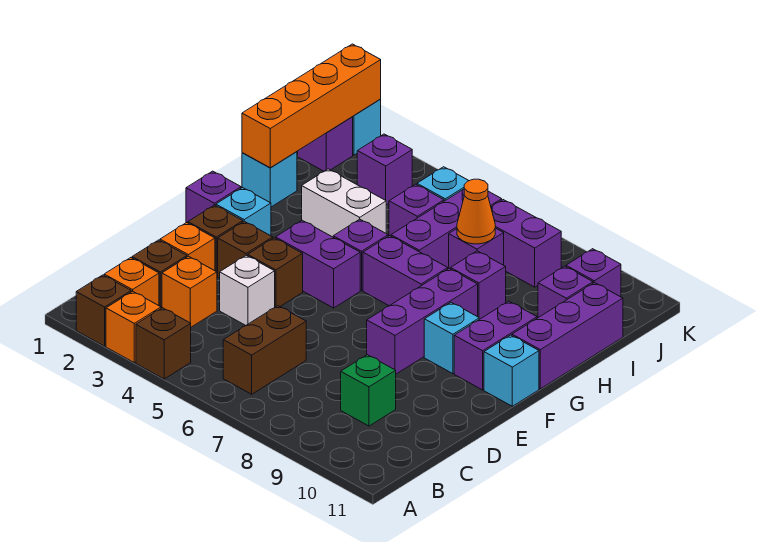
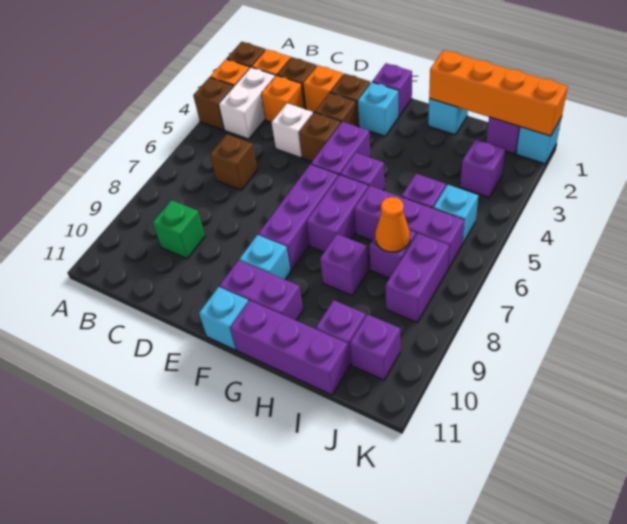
brown brick B6:C6 level 1 -> brown brick C6 level 1
purple brick E8:G8 level 1 -> purple brick F6:F8 level 1
white brick H3:H4 level 1 -> white brick B3:B4 level 1

